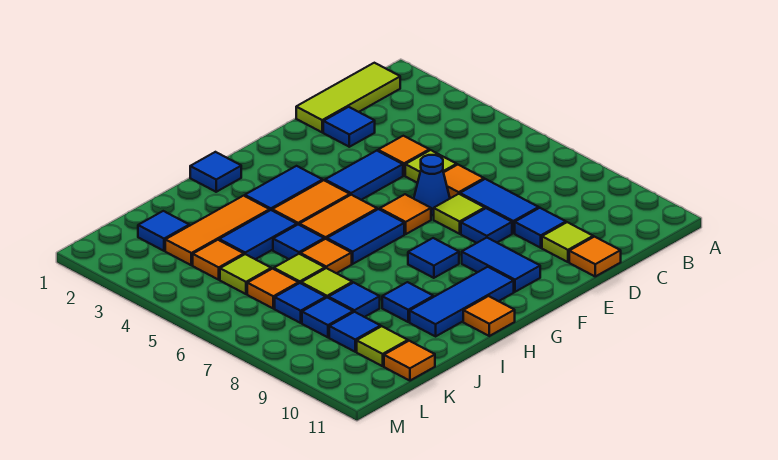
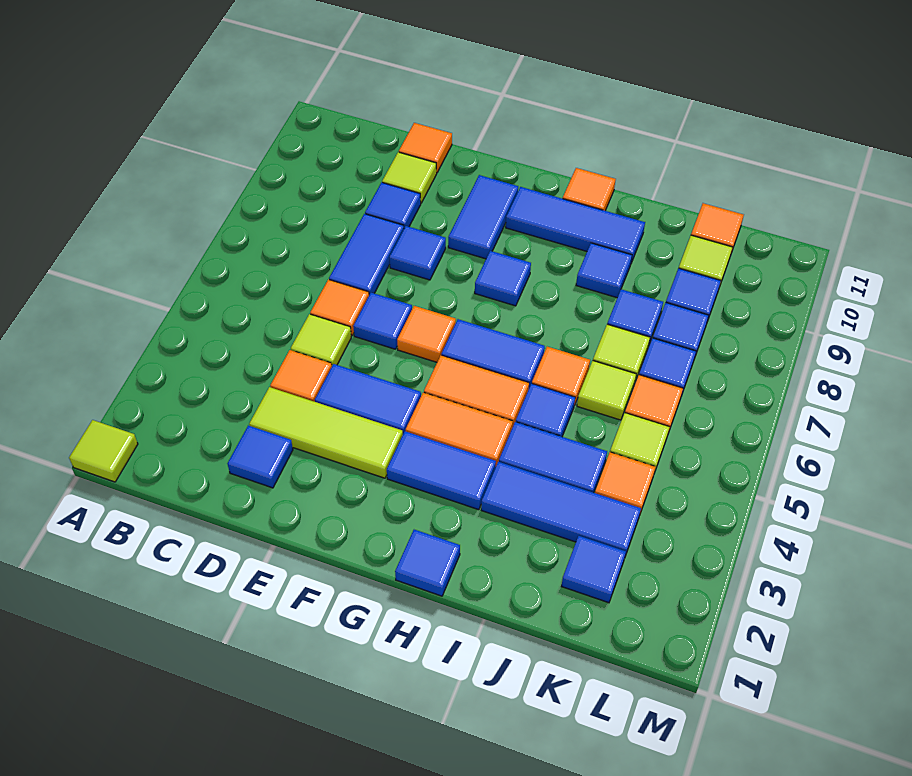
lime tile B1:D1 level 1 -> lime tile D3:F3 level 1
blue cone E6 level 1 -> blue tile E6 level 1
lime tile E7 level 1 -> lime tile A1 level 1
orange tile I3:K3 level 1 -> blue tile I3:K3 level 1

